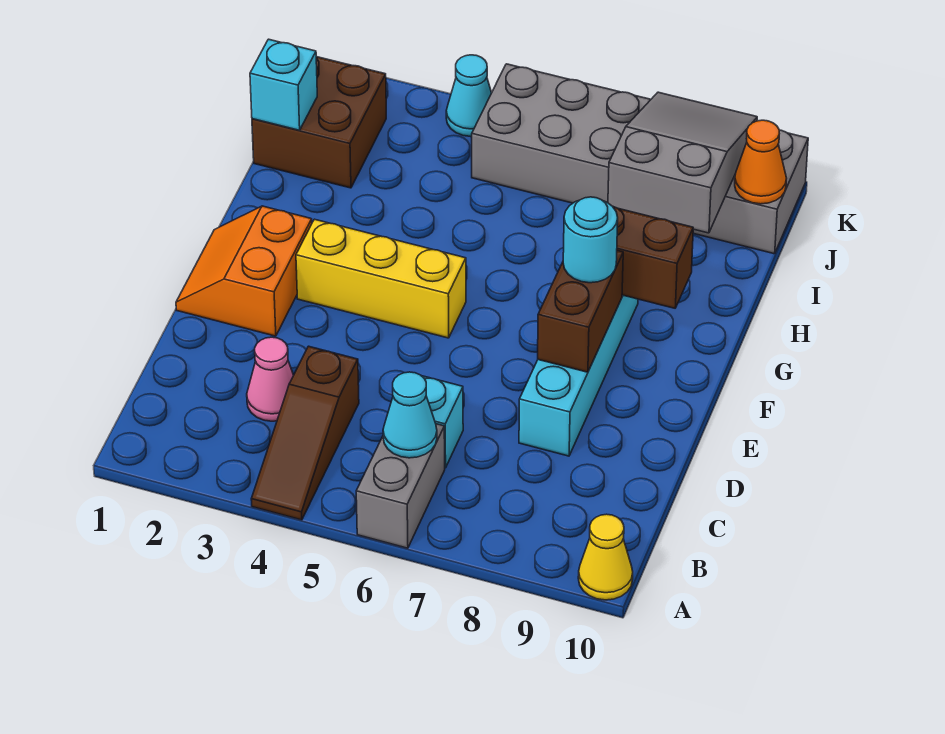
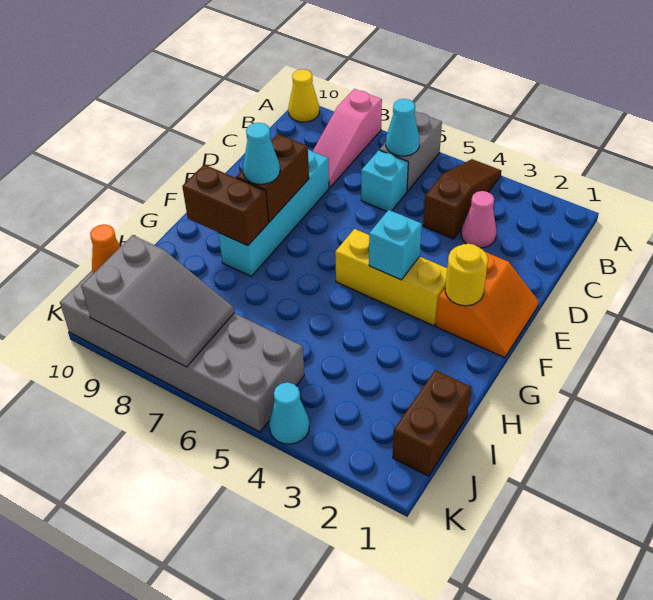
none -> pink slope A8:C8 level 1 top A
none -> yellow round brick F2 level 2
cyan round brick F8 level 3 -> cyan cone F8 level 3
brown brick I1:J2 level 1 -> brown brick I1:J1 level 1
cyan brick I1 level 2 -> cyan brick F4 level 2
grey slope I8:K9 level 2 top I -> grey slope J7:K9 level 2 top 9

